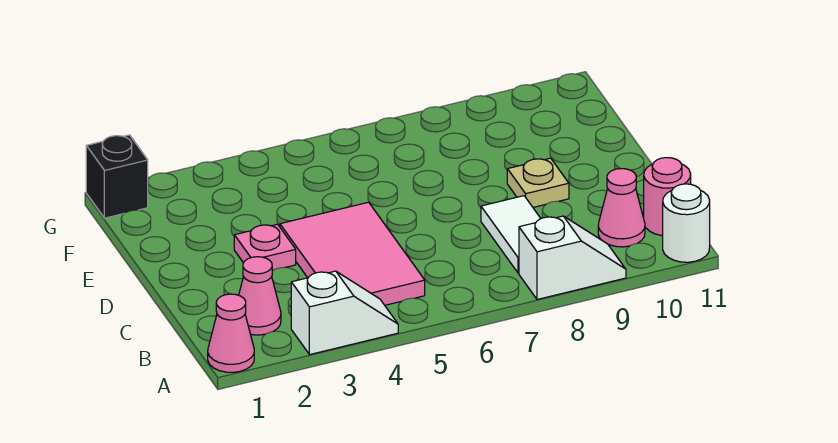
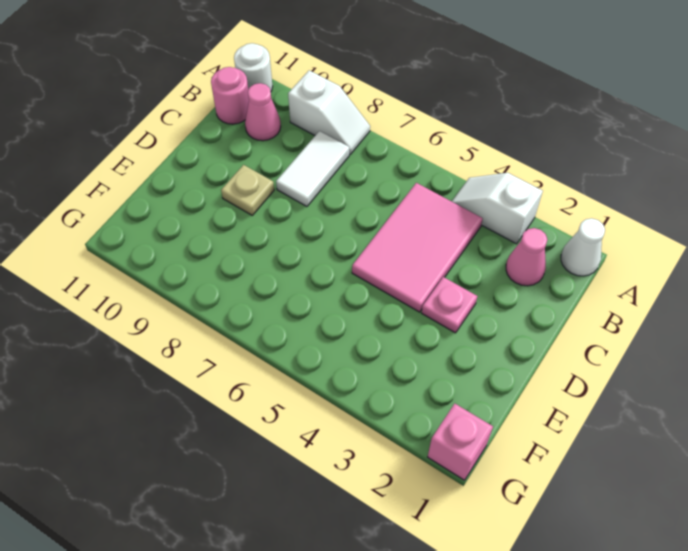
pink cone A1 level 1 -> white cone A1 level 1
white slope A8:A9 level 1 top 8 -> white slope A8:A9 level 1 top 9
black brick G1 level 1 -> pink brick G1 level 1

